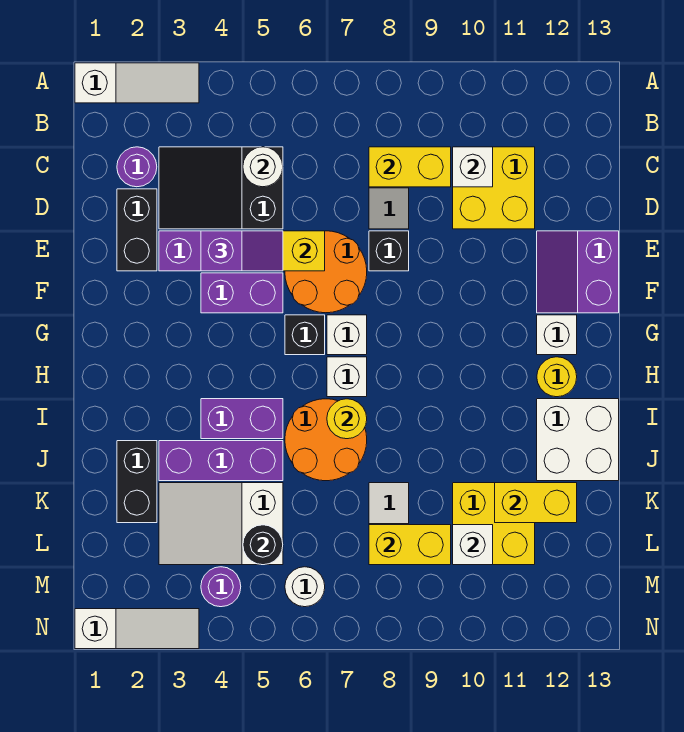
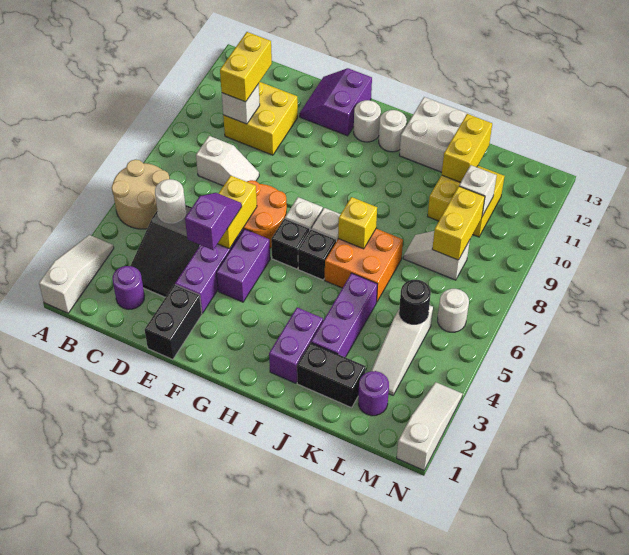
none -> tan round brick A5:B6 level 1
yellow brick C8:C9 level 2 -> yellow brick C10:C11 level 3
black brick D2:E2 level 1 -> black brick E1:E2 level 1
black brick E8 level 1 -> black brick H6 level 1
purple slope E12:F13 level 1 top 13 -> purple slope E12:F13 level 1 top F
white brick G12 level 1 -> white round brick G12 level 1
yellow round brick H12 level 1 -> white round brick H12 level 1
purple brick I4:I5 level 1 -> purple brick I2:I3 level 1
orange round brick I6:J7 level 1 -> orange brick I6:J7 level 1
yellow round brick I7 level 2 -> yellow brick I7 level 2
white slope K3:L5 level 1 top 5 -> white slope L3:L5 level 1 top 5
purple round brick M4 level 1 -> purple round brick L2 level 1

